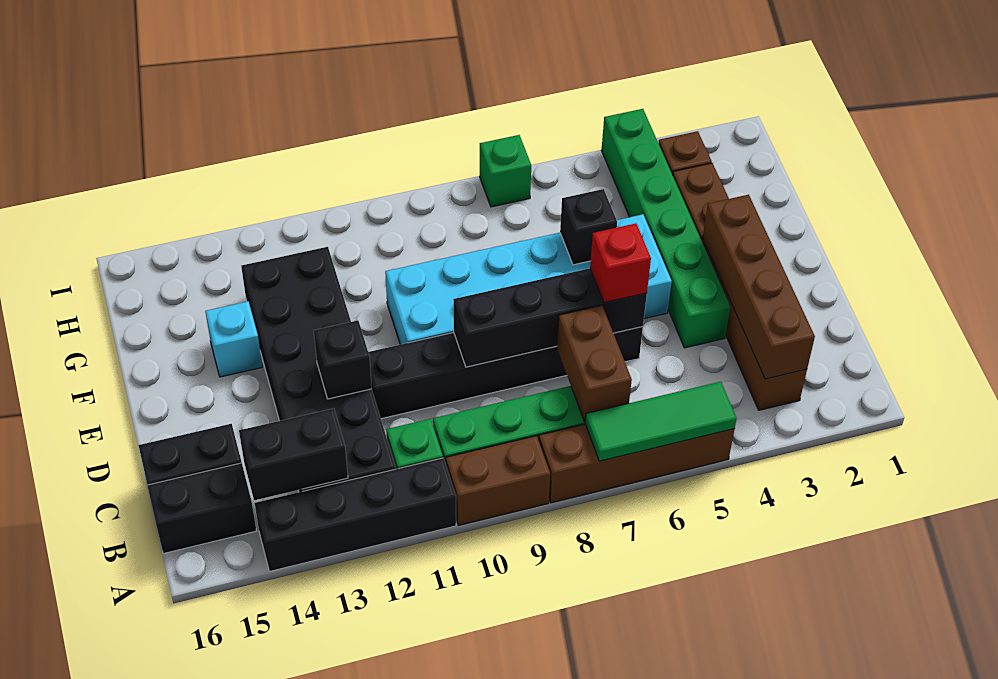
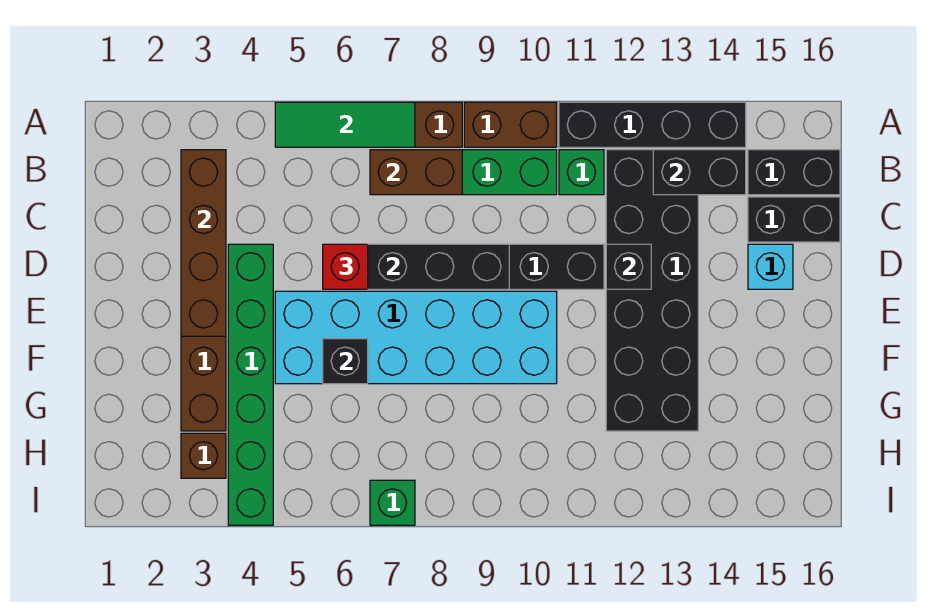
brown brick B7:C7 level 2 -> brown brick B7:B8 level 2
cyan brick F14 level 1 -> cyan brick D15 level 1

